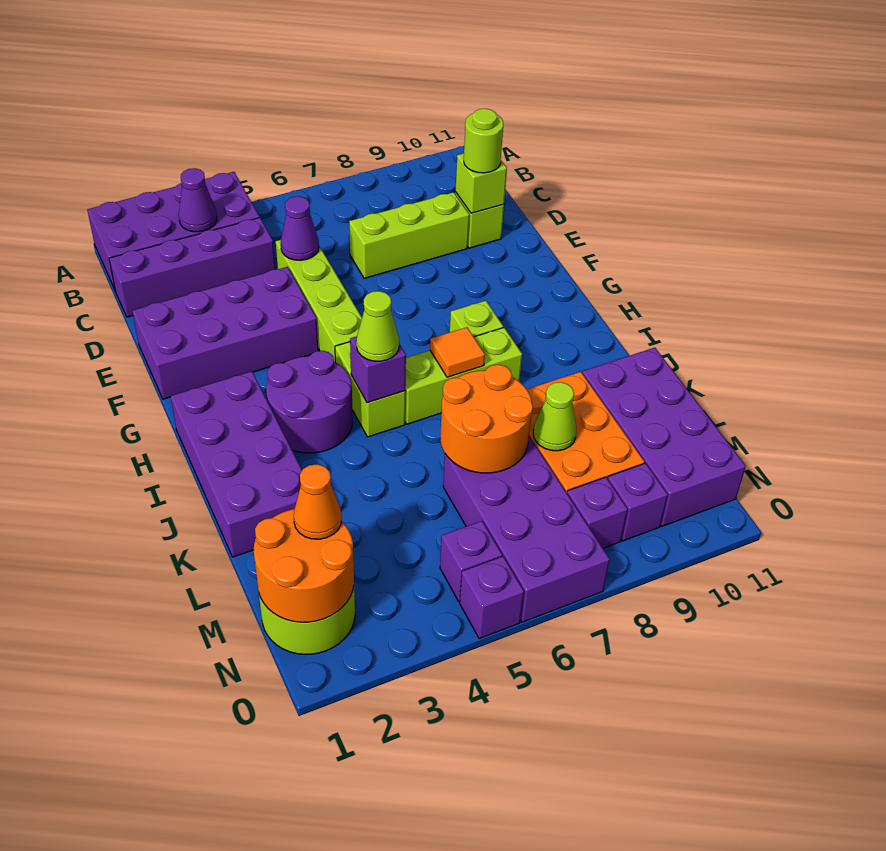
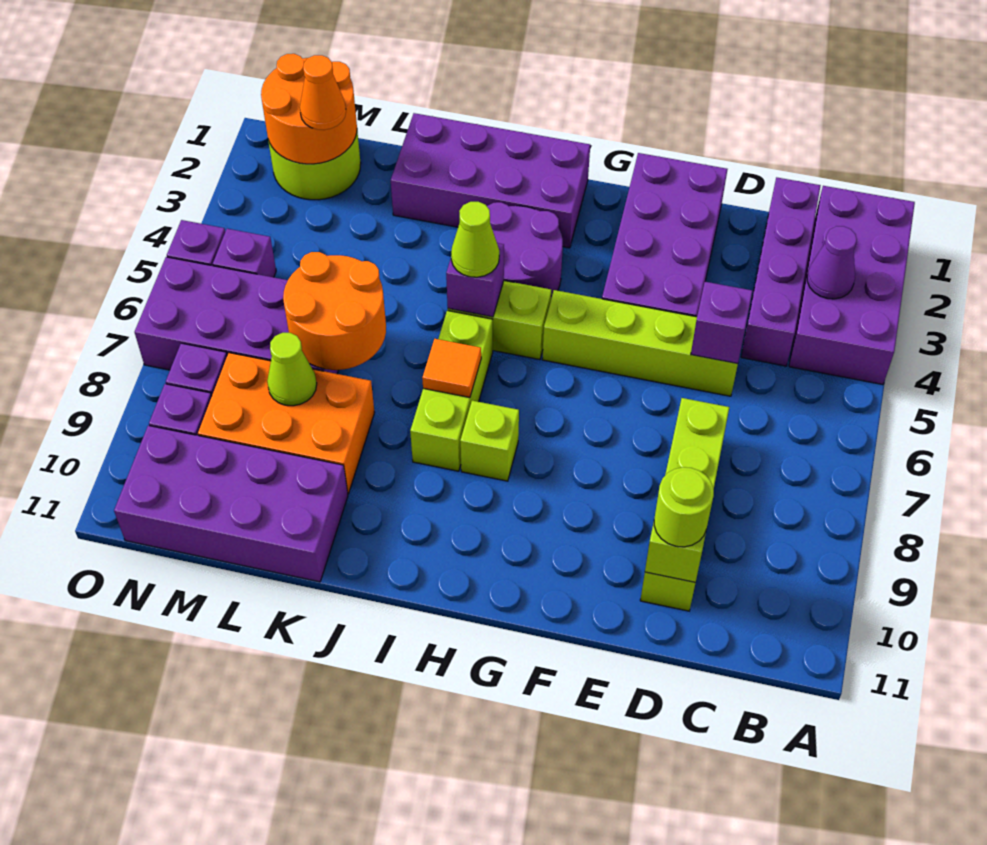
purple cone D5 level 2 -> purple brick D5 level 2

